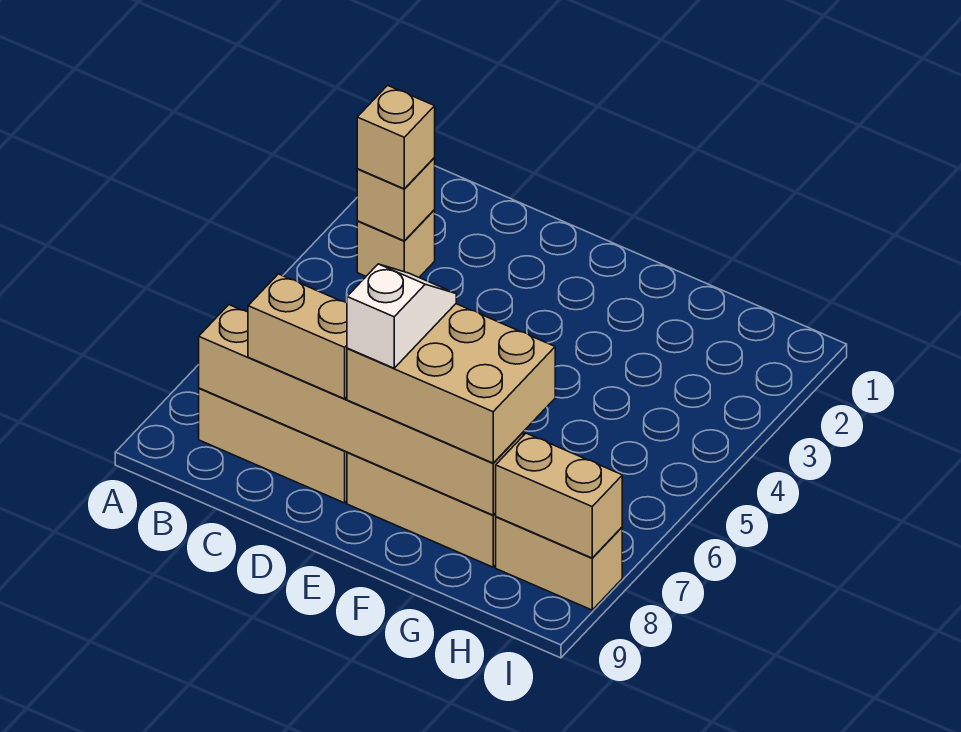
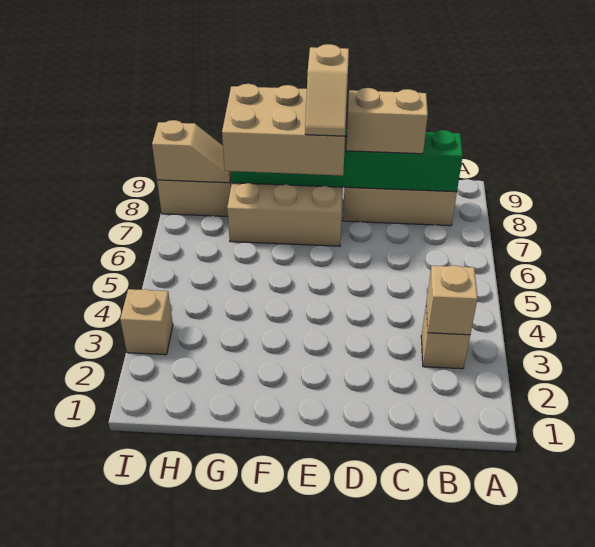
tan brick B3 level 3 -> tan brick I3 level 1
tan brick B8:G8 level 2 -> green brick B8:G8 level 2
white slope E7:E8 level 4 top 8 -> tan slope E7:E8 level 4 top 8
tan brick H8:I8 level 2 -> tan slope H8:I8 level 2 top I

